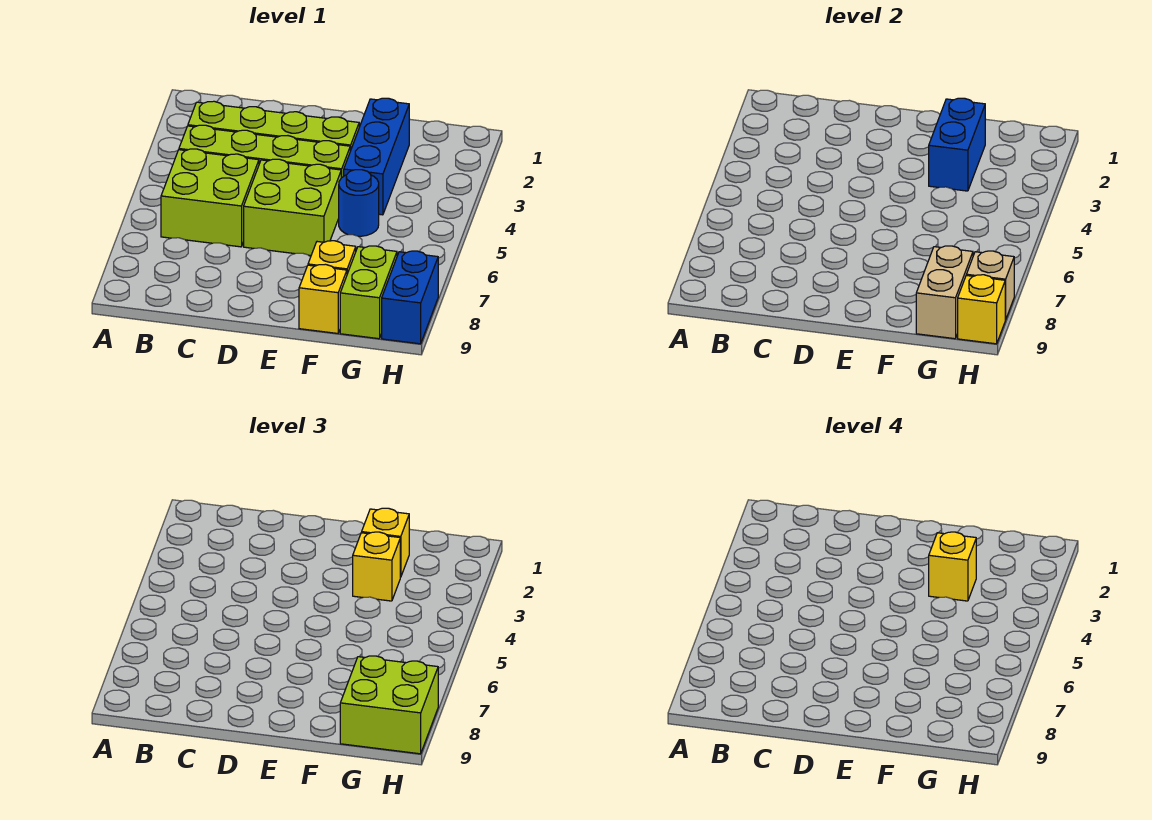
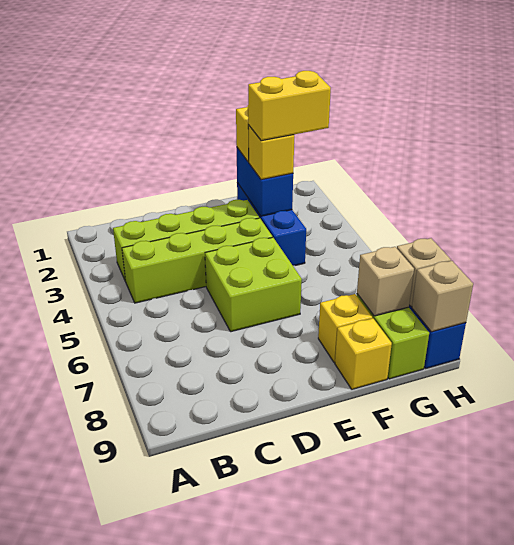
lime brick B5:C6 level 1 -> none
yellow brick F3 level 4 -> yellow brick F3:G3 level 4
blue round brick F5 level 1 -> none
tan brick G8:G9 level 2 -> tan brick G8 level 2
lime brick G8:H9 level 3 -> none
yellow brick H9 level 2 -> tan brick H9 level 2

